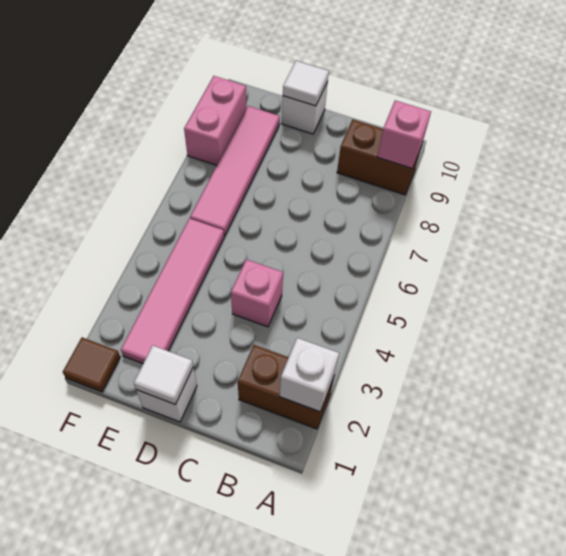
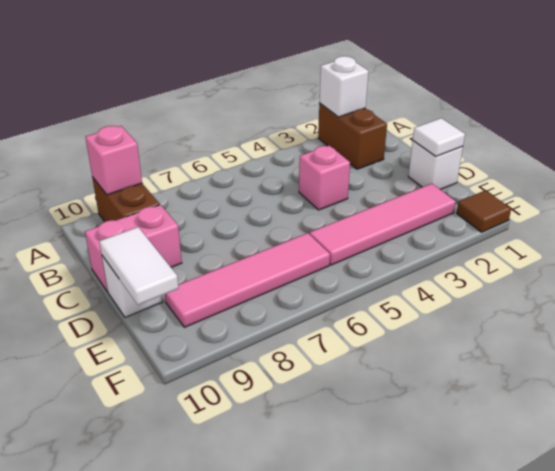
white tile D10 level 2 -> white tile D10:E10 level 2
pink brick F8:F9 level 1 -> pink brick C9:C10 level 1

